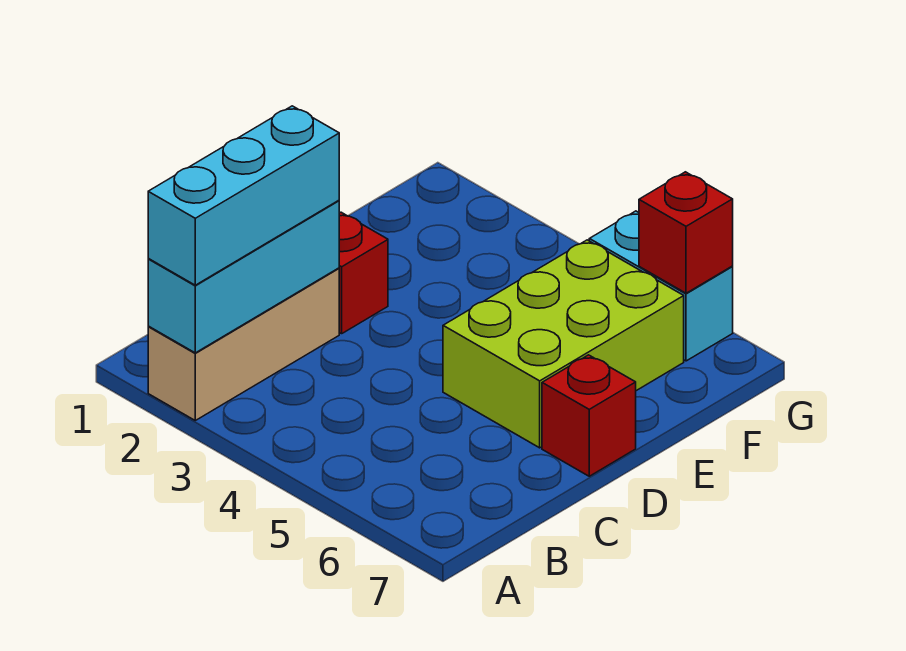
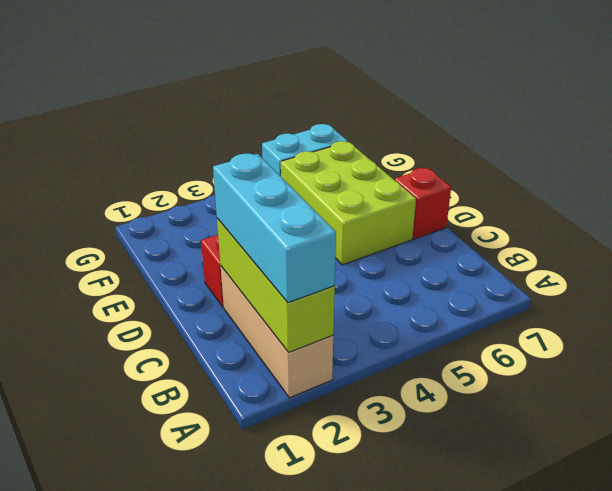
cyan brick A2:C2 level 2 -> lime brick A2:C2 level 2
red brick G6 level 2 -> none

